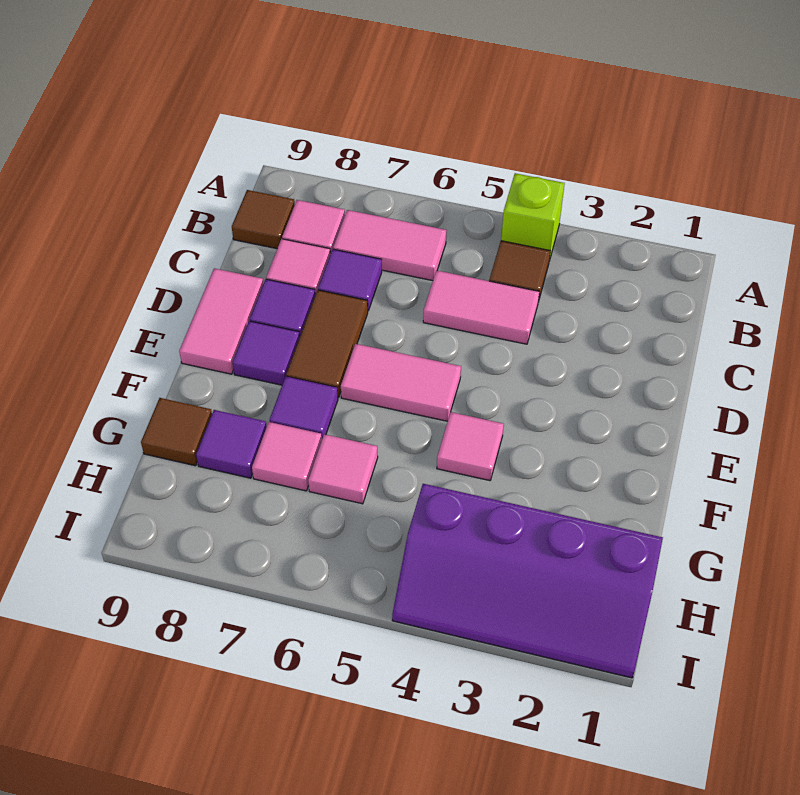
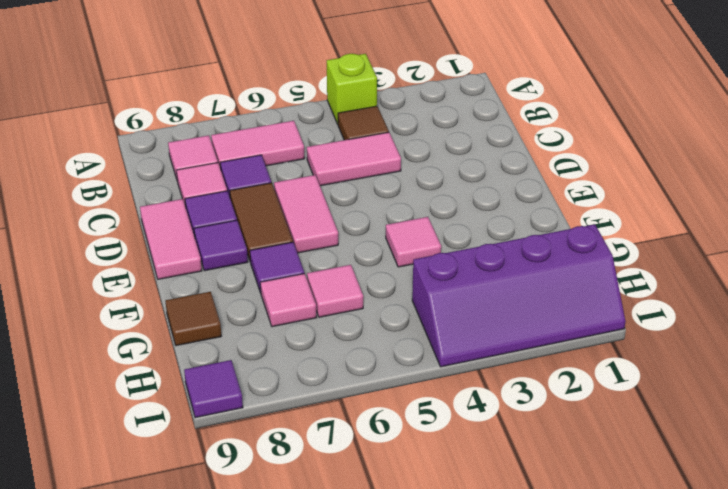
brown tile B9 level 1 -> none
pink tile E5:E6 level 1 -> pink tile D6:E6 level 1
purple tile G8 level 1 -> purple tile I9 level 1

